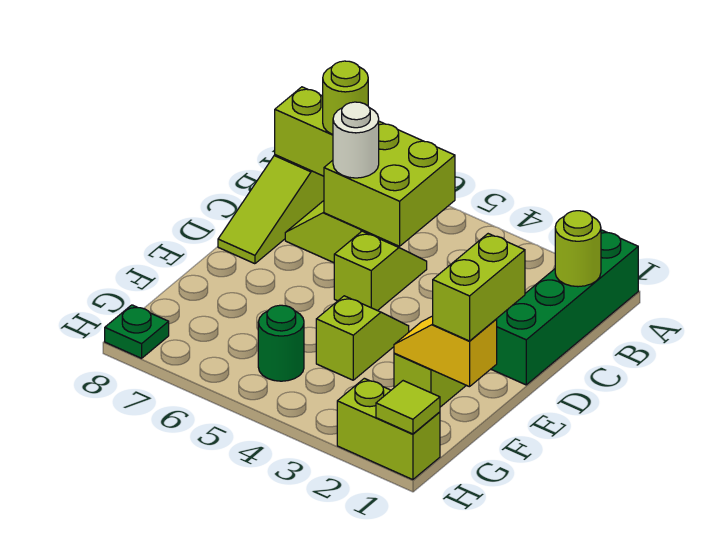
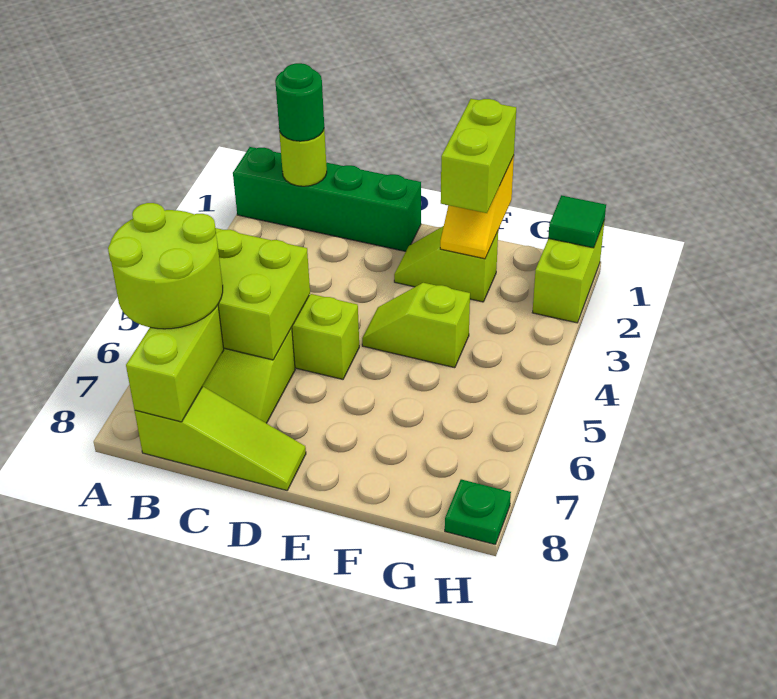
lime round brick B7 level 3 -> lime round brick A6:B7 level 3
white round brick C6 level 3 -> none
lime brick E1:F1 level 3 -> lime brick F1:F2 level 3
green round brick G5 level 1 -> green round brick B1 level 3
lime tile H1 level 2 -> green tile H1 level 2

